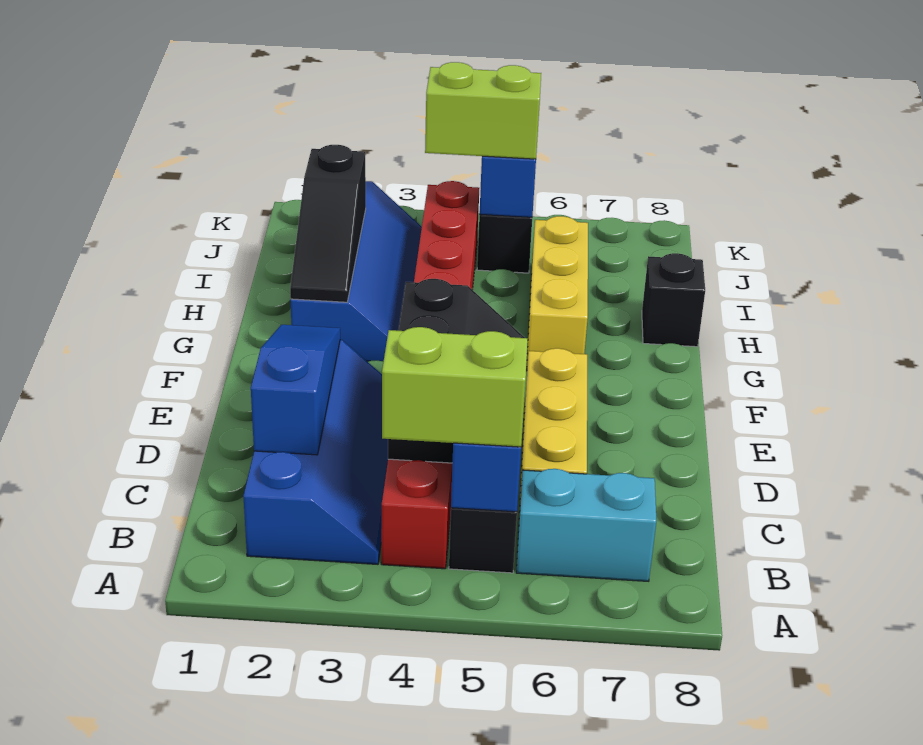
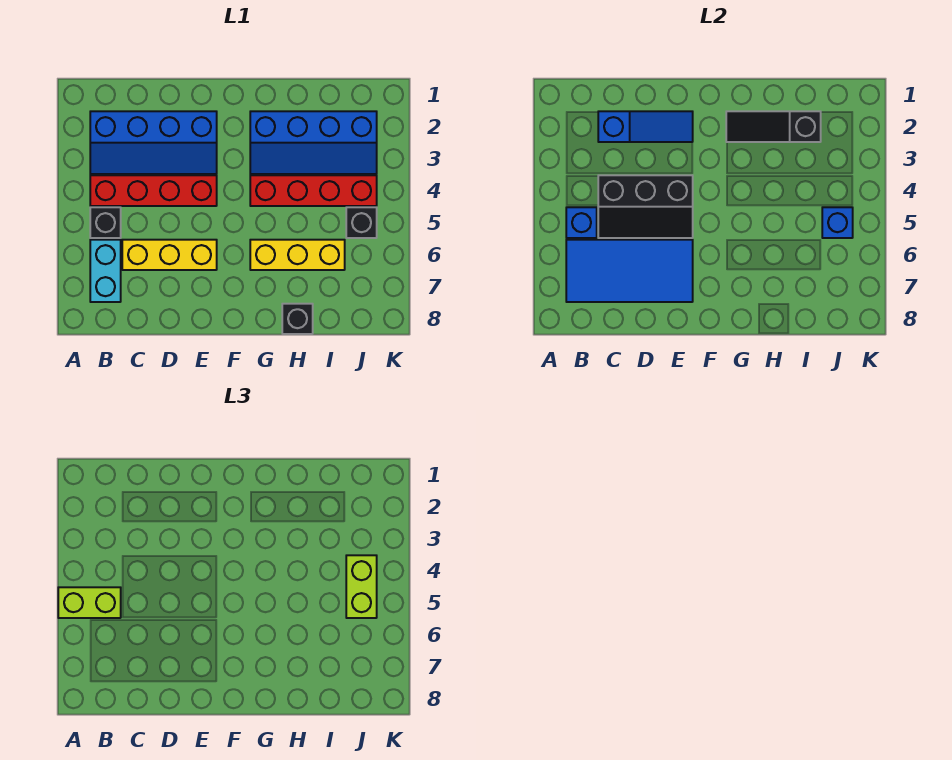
lime brick B4:B5 level 3 -> lime brick A5:B5 level 3
none -> blue tile B6:E7 level 2

